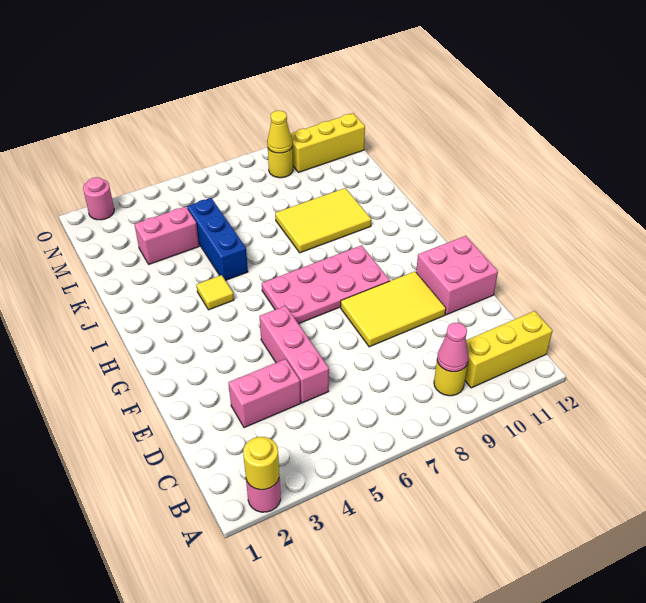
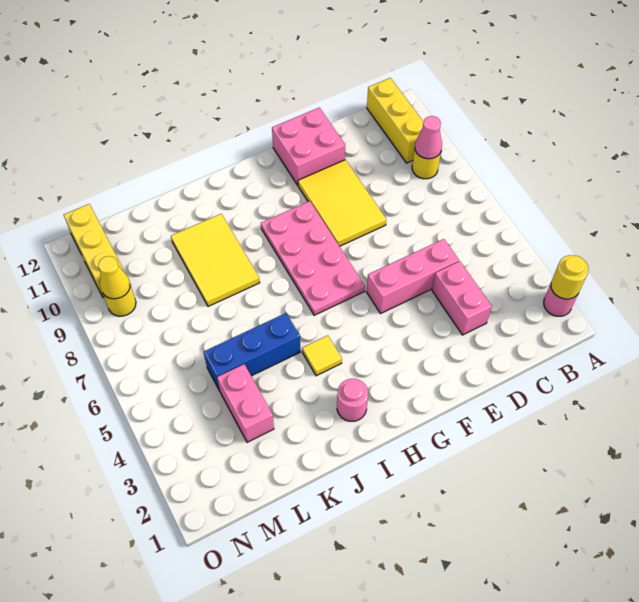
pink round brick O2 level 1 -> pink round brick I2 level 1

